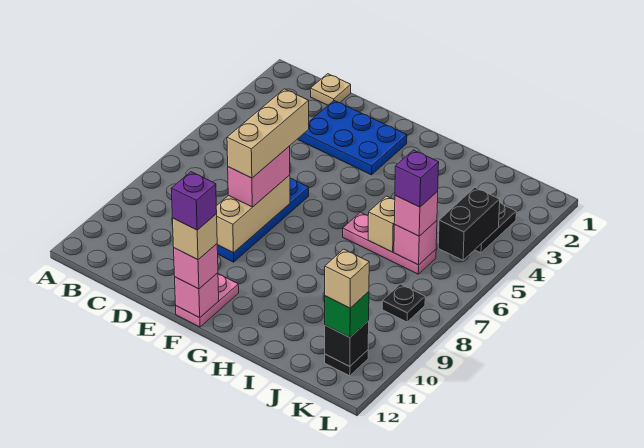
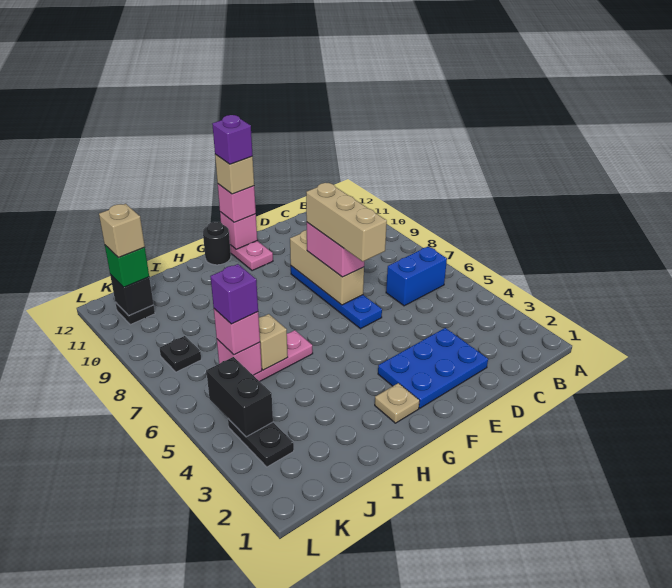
none -> blue brick B6:C6 level 1
tan plate C1 level 1 -> tan plate G2 level 1
none -> black round brick G12 level 1

